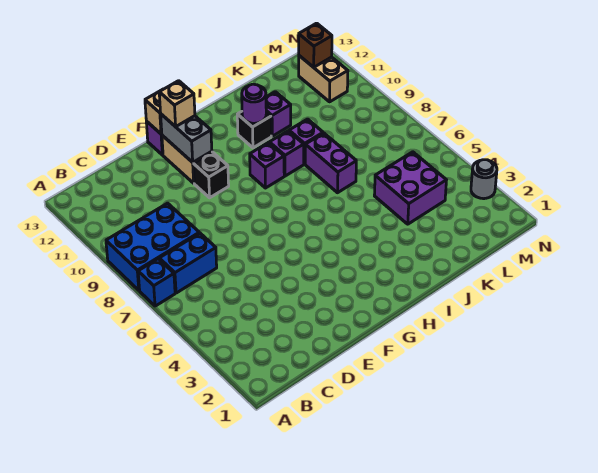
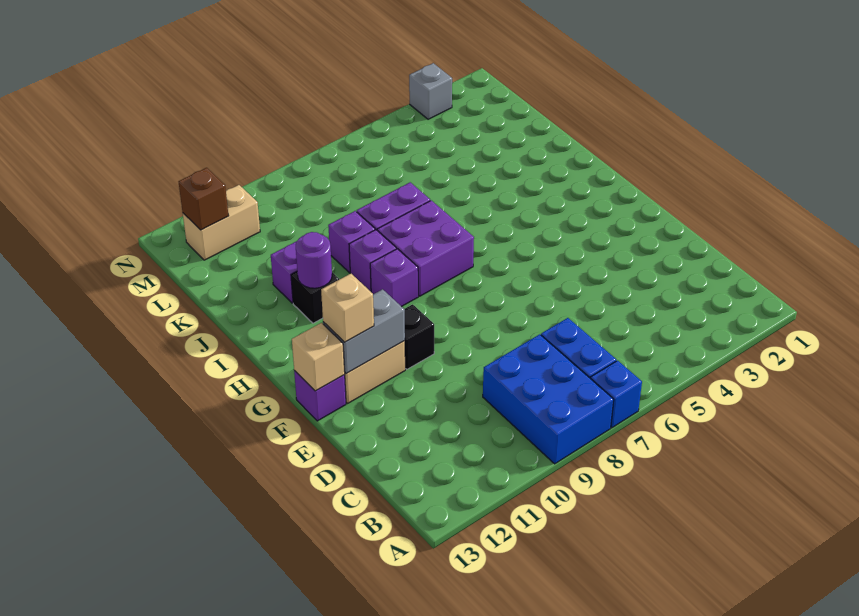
purple brick K4:L5 level 1 -> purple brick H7:I8 level 1
grey round brick N3 level 1 -> grey brick N3 level 1

